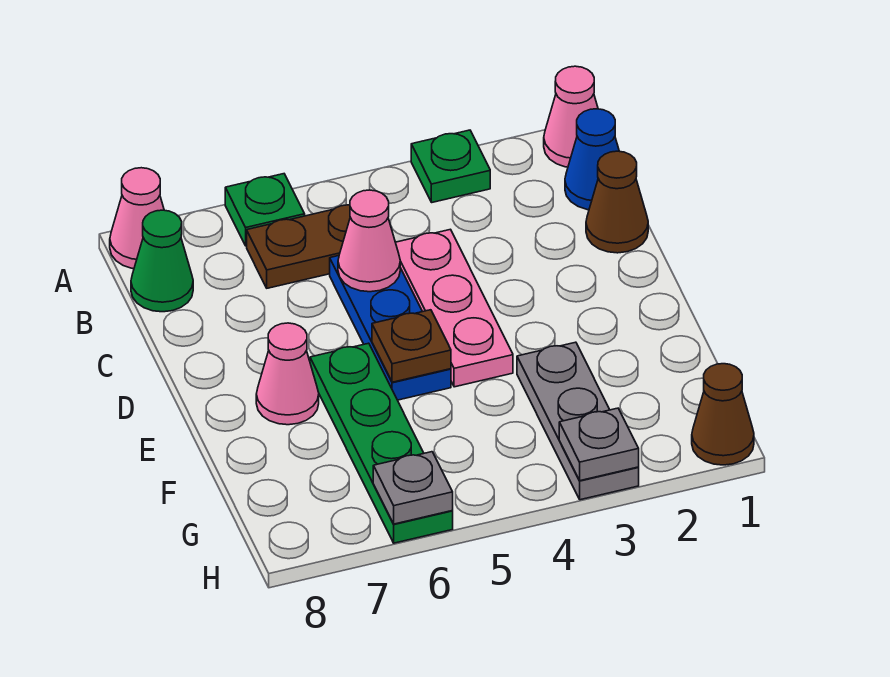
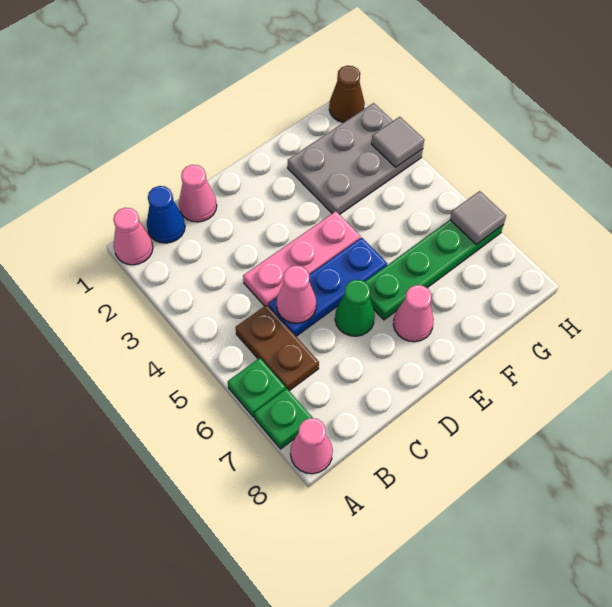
green plate A3 level 1 -> green plate A7 level 1
green cone B8 level 1 -> green cone D6 level 1
brown cone C1 level 1 -> pink cone C1 level 1
brown plate E5 level 2 -> none
grey plate F3:H3 level 1 -> grey plate F2:H3 level 1
grey plate H3 level 2 -> grey tile H3 level 2
grey plate H6 level 2 -> grey tile H6 level 2

